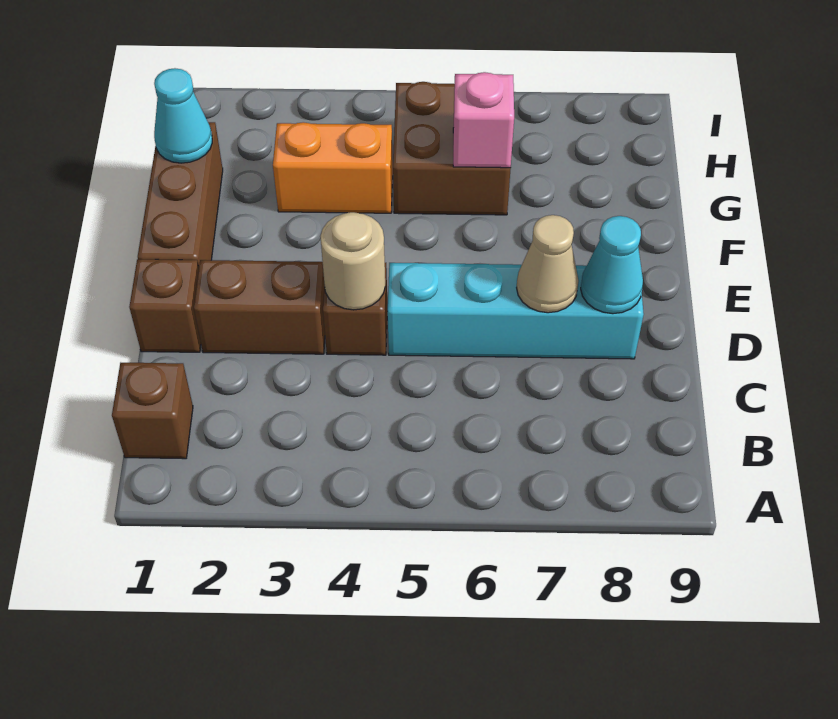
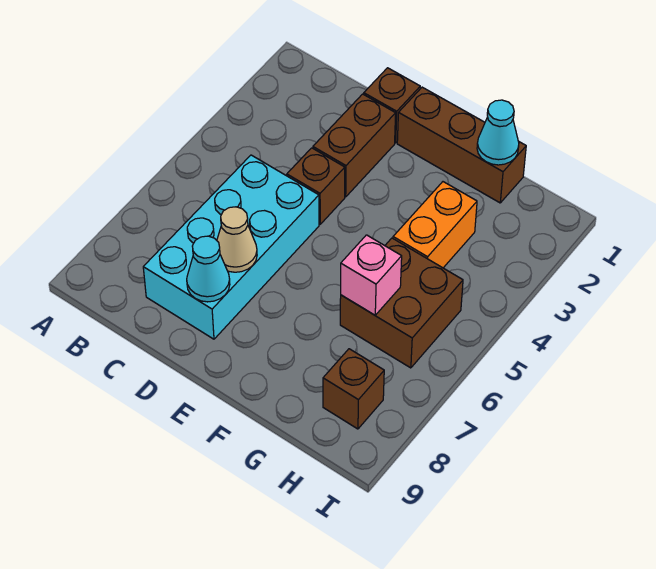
brown brick B1 level 1 -> brown brick H8 level 1
tan round brick D4 level 2 -> none
cyan brick D5:D8 level 1 -> cyan brick C5:D8 level 1

